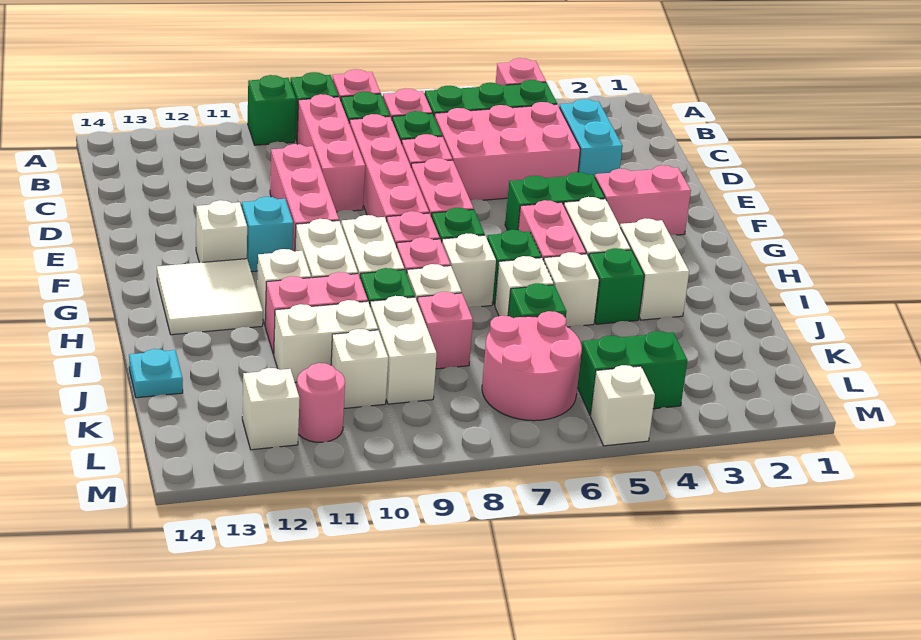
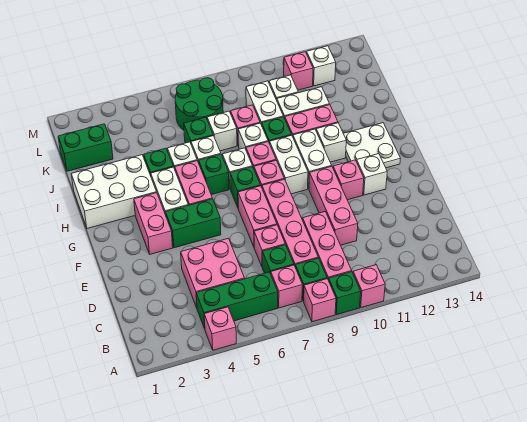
green brick A10 level 1 -> pink brick A10 level 1
cyan brick C3:D3 level 1 -> none
pink brick C4:D6 level 1 -> pink brick C4:D5 level 1
pink brick F2:F3 level 1 -> pink brick F3:G3 level 1
cyan brick F11 level 1 -> pink brick F11 level 1
white tile G12:H13 level 1 -> white plate G12:H13 level 1
white brick H3:I3 level 1 -> white brick H1:I3 level 1
cyan plate J14 level 1 -> none
pink round brick K6:L7 level 1 -> green round brick K6:L7 level 1
green brick L4:L5 level 1 -> green brick K1:K2 level 1
pink round brick L11 level 1 -> pink brick L11 level 1
white brick M5 level 1 -> white brick J7 level 1

